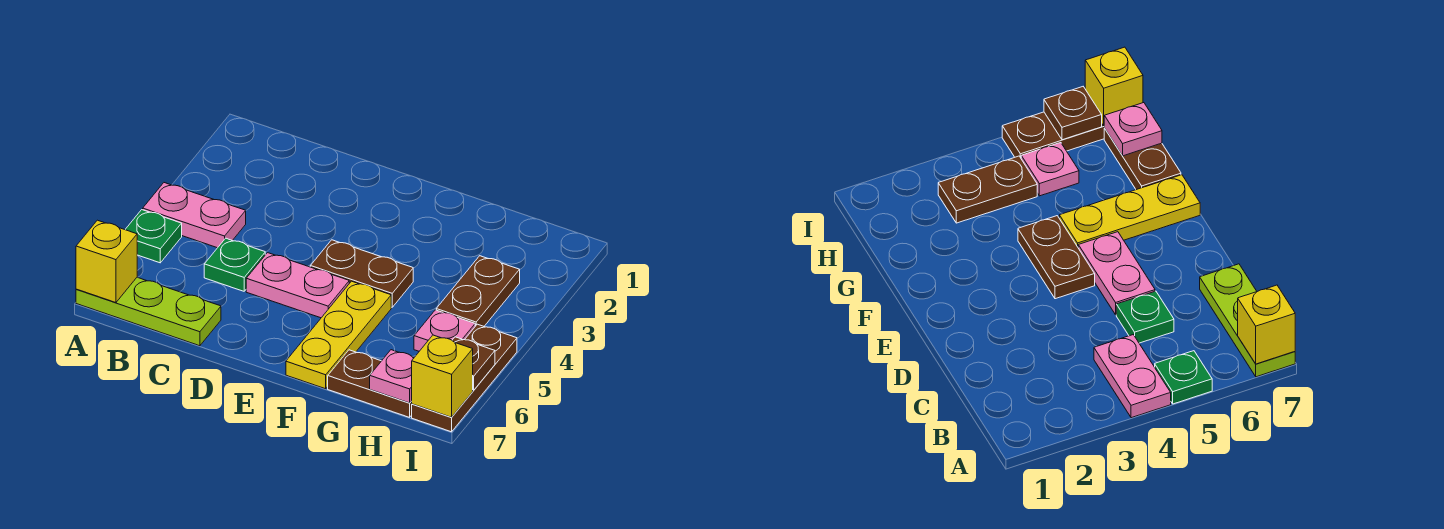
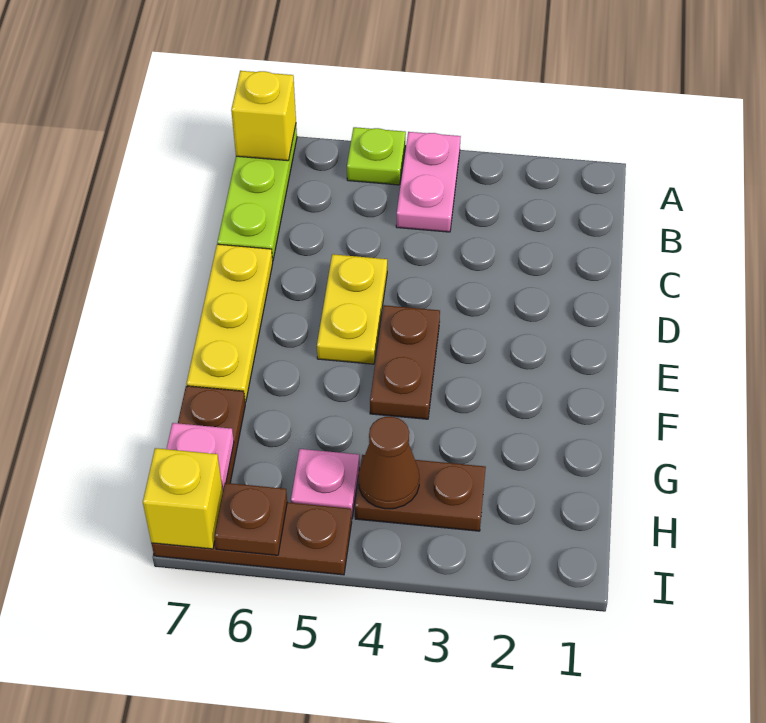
green plate A5 level 1 -> lime plate A5 level 1
green plate C5 level 1 -> none
pink plate D5:E5 level 1 -> yellow plate D5:E5 level 1
yellow plate F5:F7 level 1 -> yellow plate D7:F7 level 1
none -> brown cone H4 level 2

